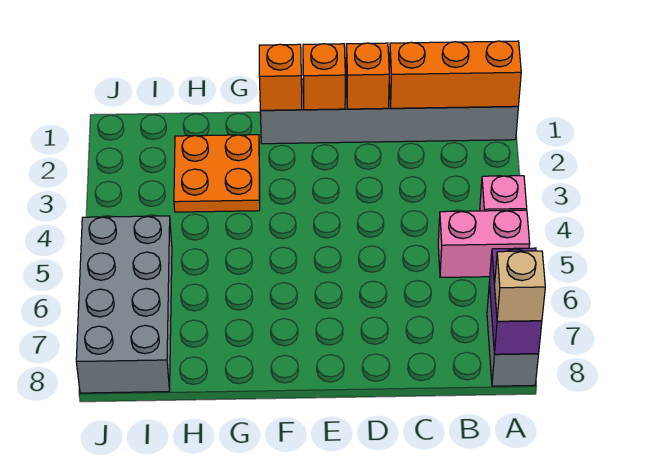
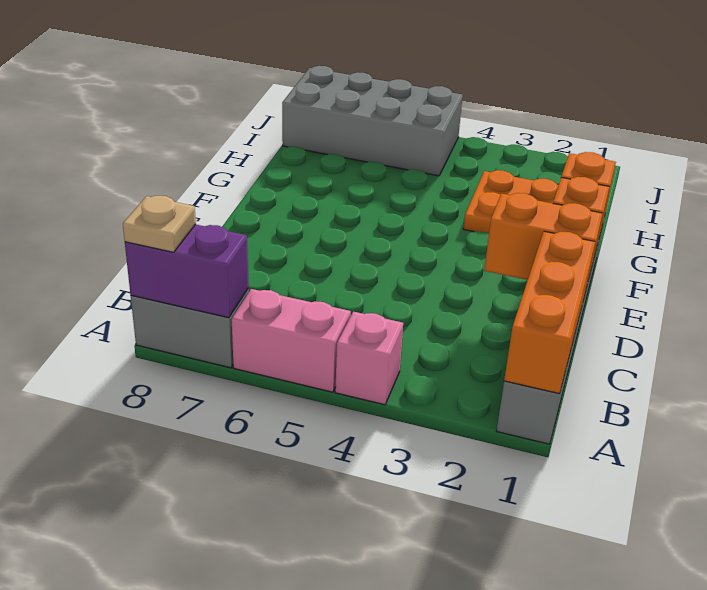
pink brick A5:B5 level 1 -> pink brick A5:A6 level 1
tan brick A8 level 3 -> tan plate A8 level 3
orange brick D1 level 2 -> orange brick D1:D2 level 2

